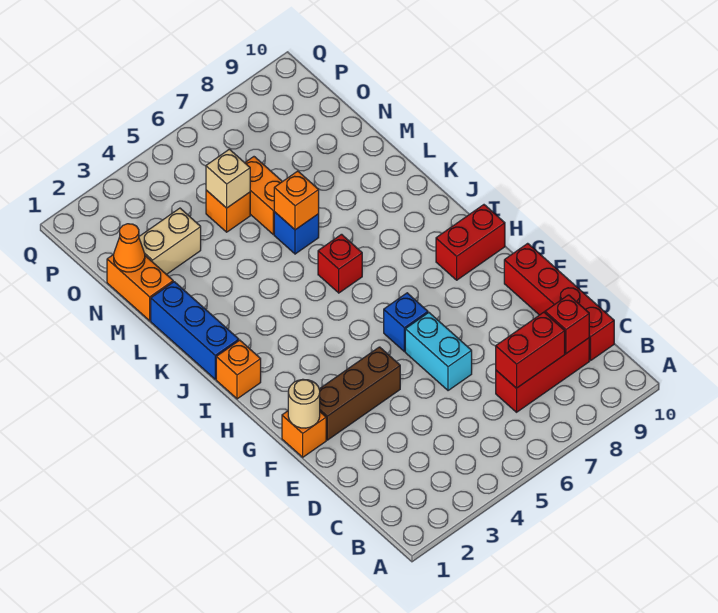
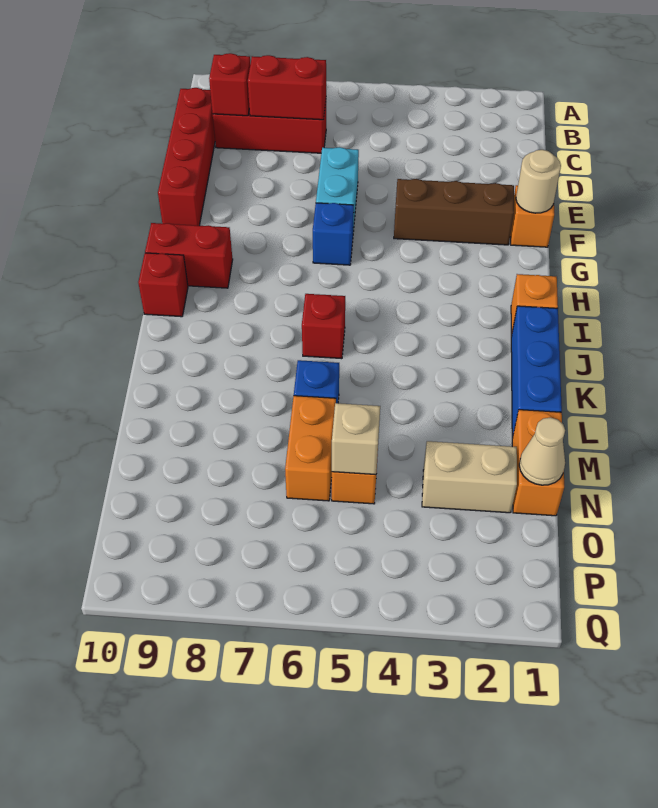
none -> red brick I10 level 1
orange brick L6 level 2 -> none
orange cone N1 level 2 -> tan cone N1 level 2

